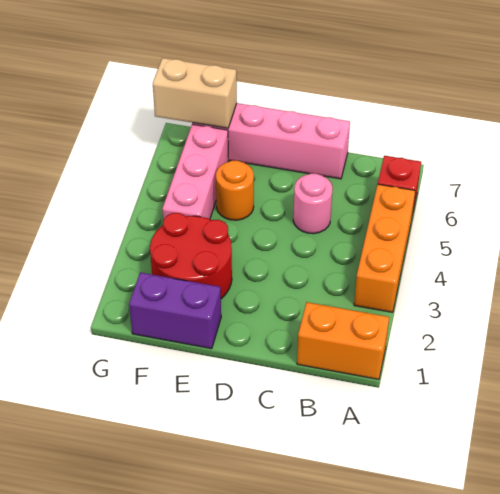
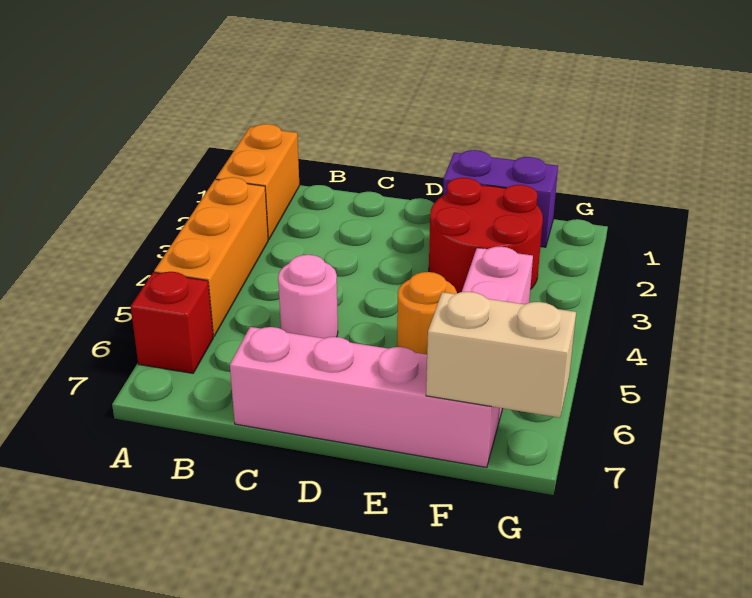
orange brick A1:B1 level 1 -> orange brick A1:A2 level 1

